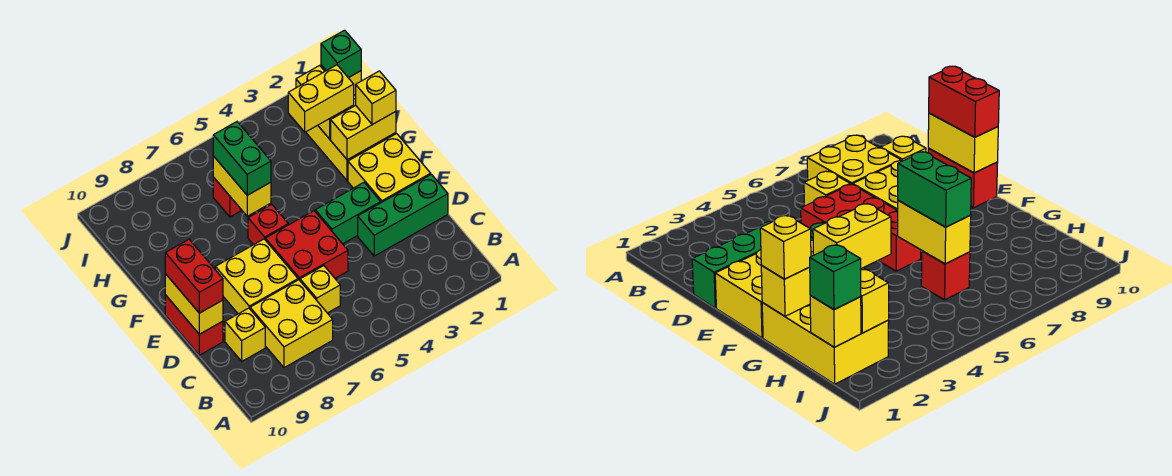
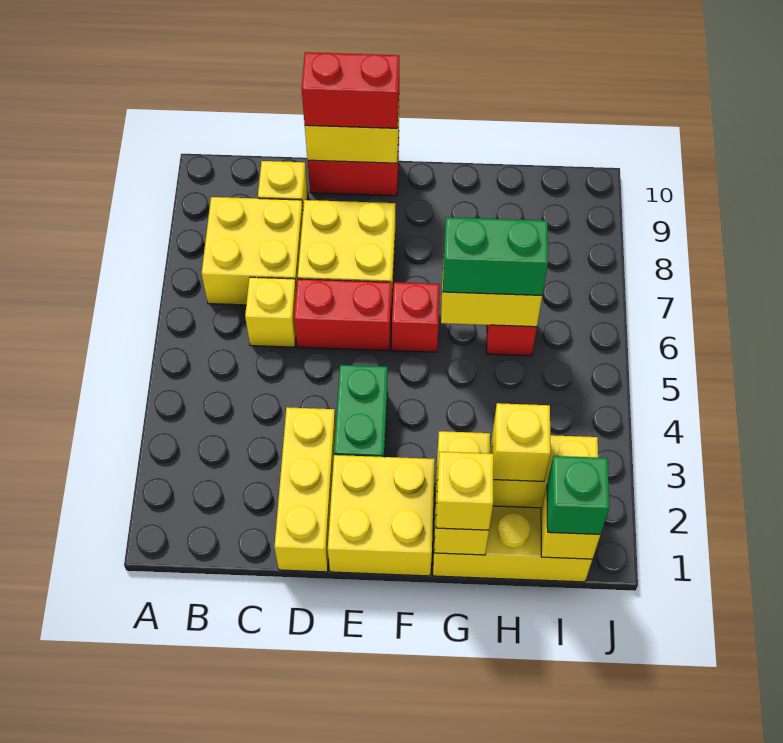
green brick D1:D3 level 1 -> yellow brick D1:D3 level 1
red brick D5:E6 level 1 -> red brick D6:E6 level 1
yellow brick H2:H3 level 3 -> yellow brick H2 level 3

